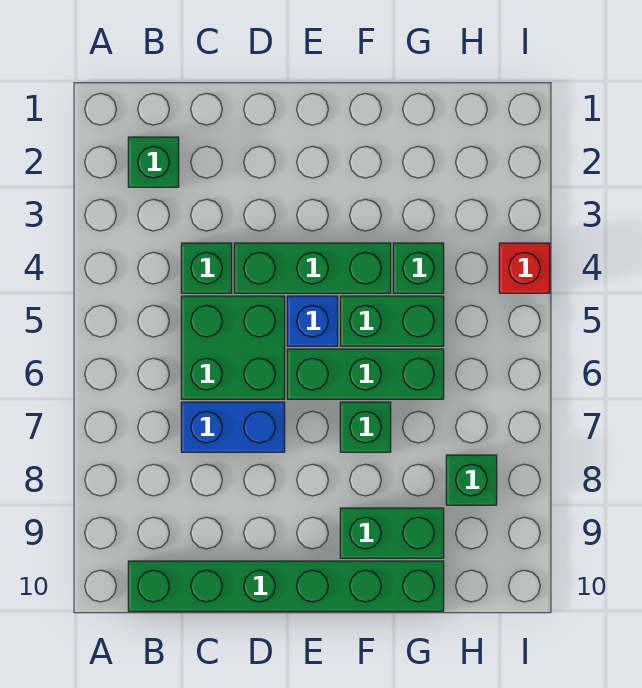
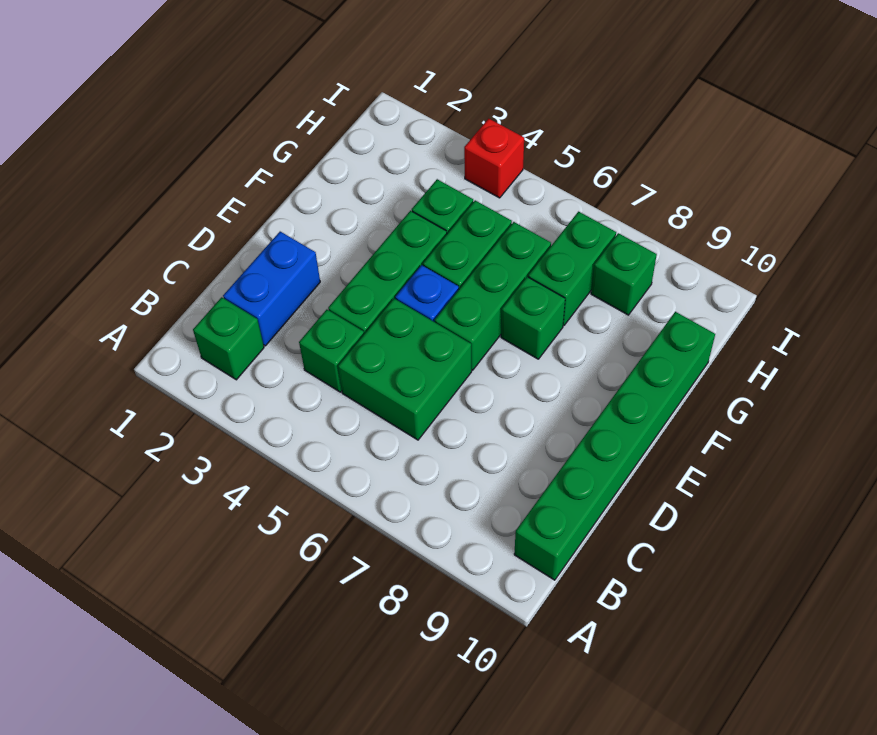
blue brick C7:D7 level 1 -> blue brick C2:D2 level 1
green brick F9:G9 level 1 -> green brick G7:H7 level 1

